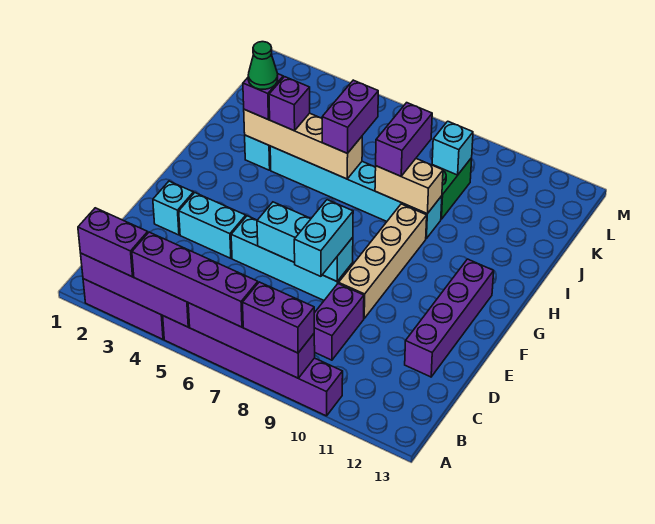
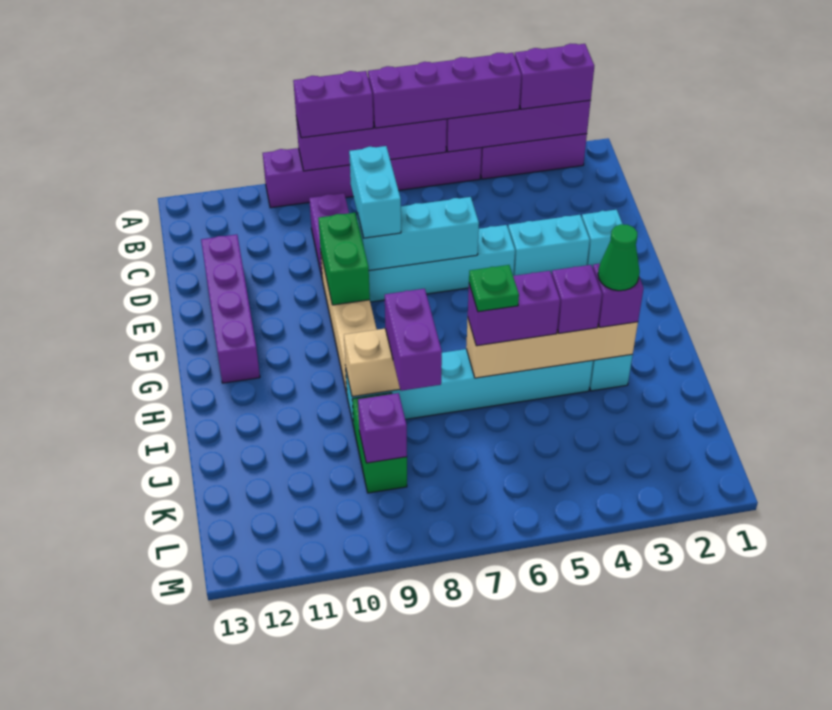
none -> green brick E9:F9 level 2
purple brick I6:J6 level 3 -> purple brick I5:I6 level 3
none -> green plate I6 level 4
cyan brick K9 level 2 -> purple brick K9 level 2

